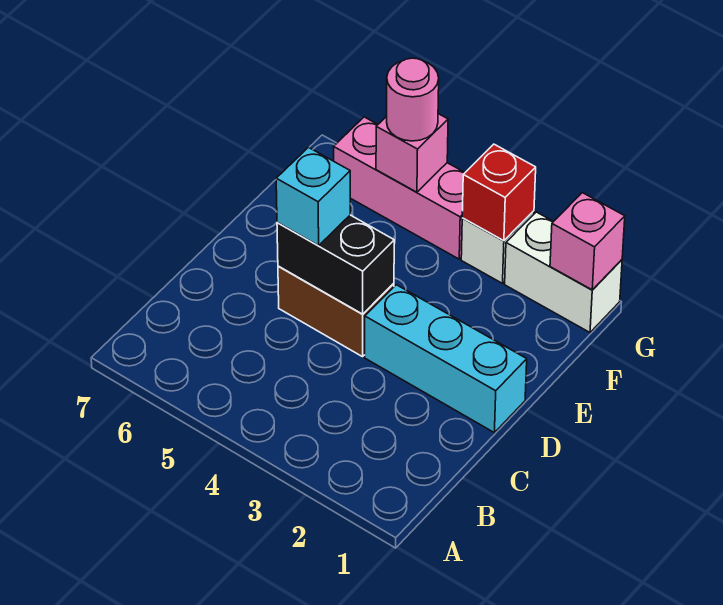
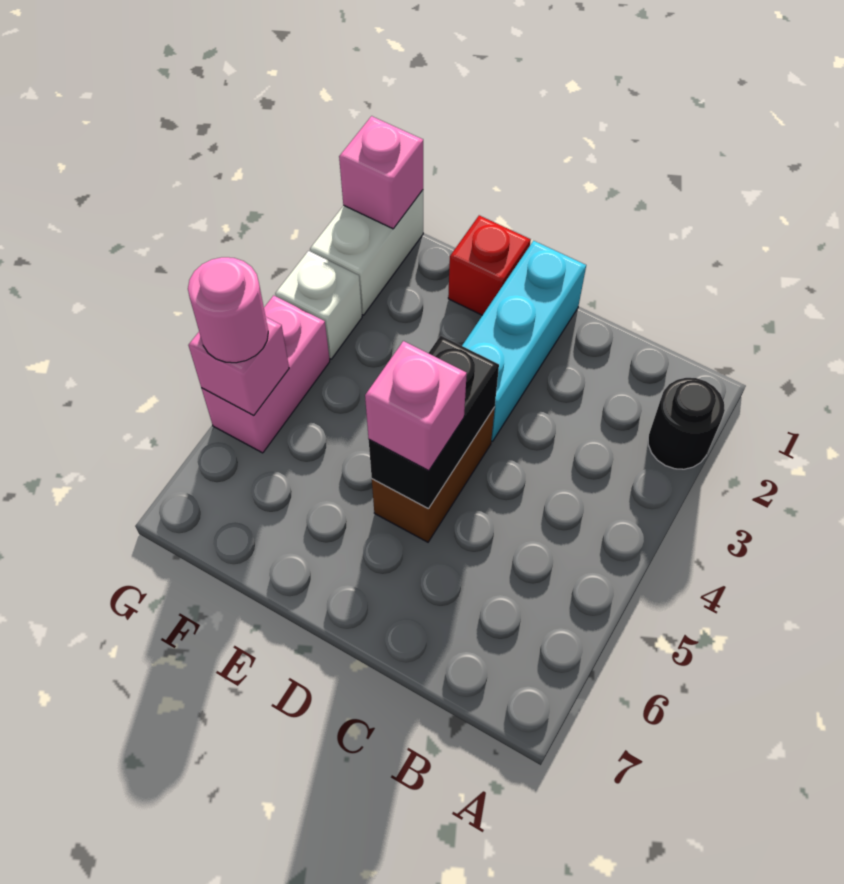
none -> black round brick A2 level 1
cyan brick D5 level 3 -> pink brick D5 level 3
red brick G3 level 2 -> red brick E1 level 1
pink brick G4:G6 level 1 -> pink brick G4:G5 level 1

